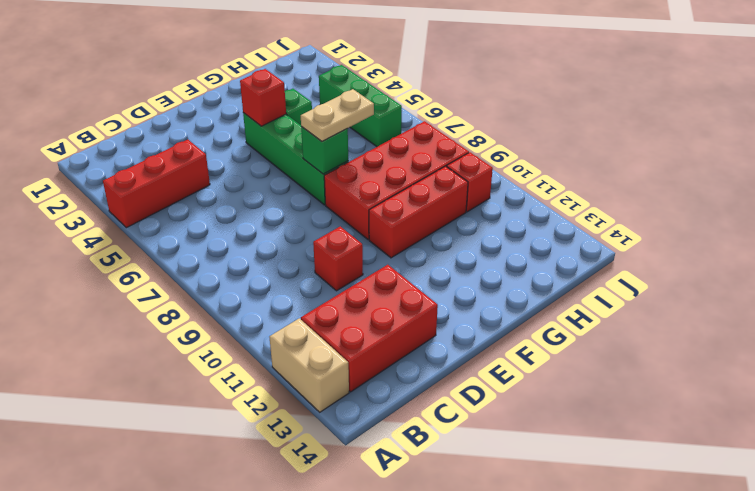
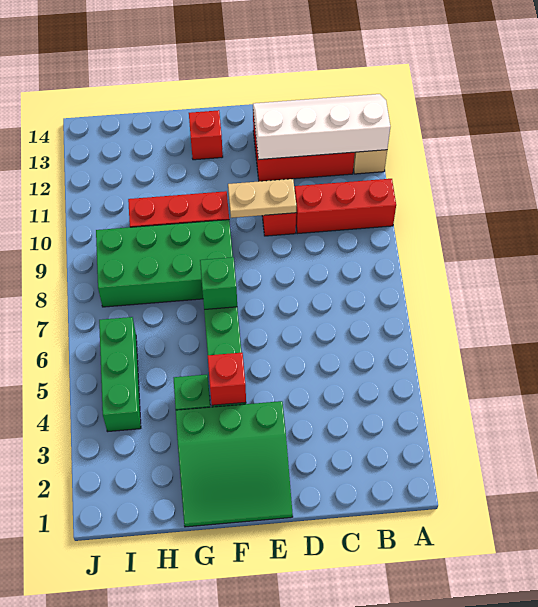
red brick A4:C4 level 1 -> red brick A10:C10 level 1
none -> white slope A12:D13 level 2 top 12
none -> green slope E1:G3 level 1 top 3
tan plate F7:G7 level 3 -> tan plate D10:E10 level 2
red brick F8:I9 level 1 -> green brick F8:I9 level 1
red brick I10 level 1 -> red brick F13 level 1

